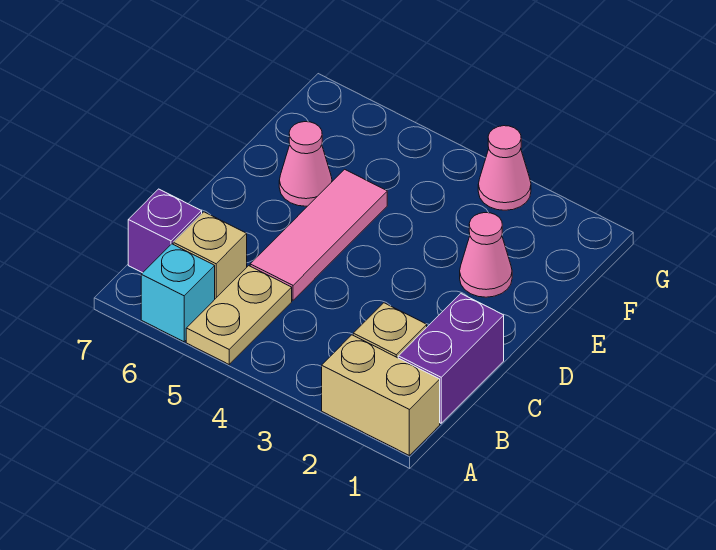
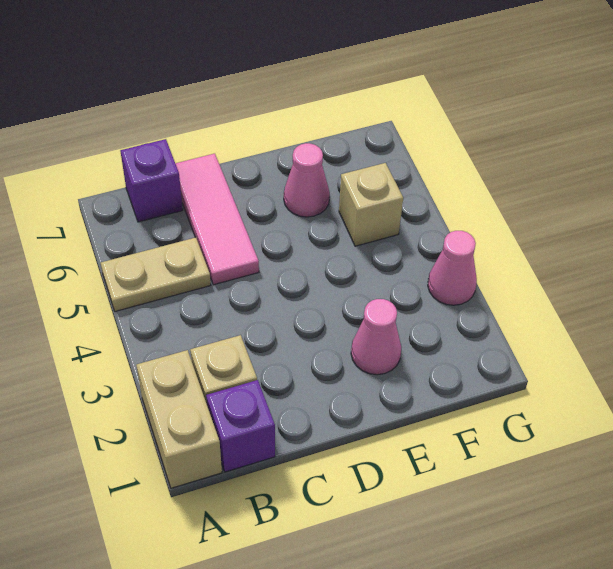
cyan brick A6 level 1 -> none
purple brick B1:C1 level 1 -> purple brick B1 level 1
tan brick B6 level 1 -> tan brick F5 level 1
pink tile C5:E5 level 1 -> pink tile C5:C7 level 1

